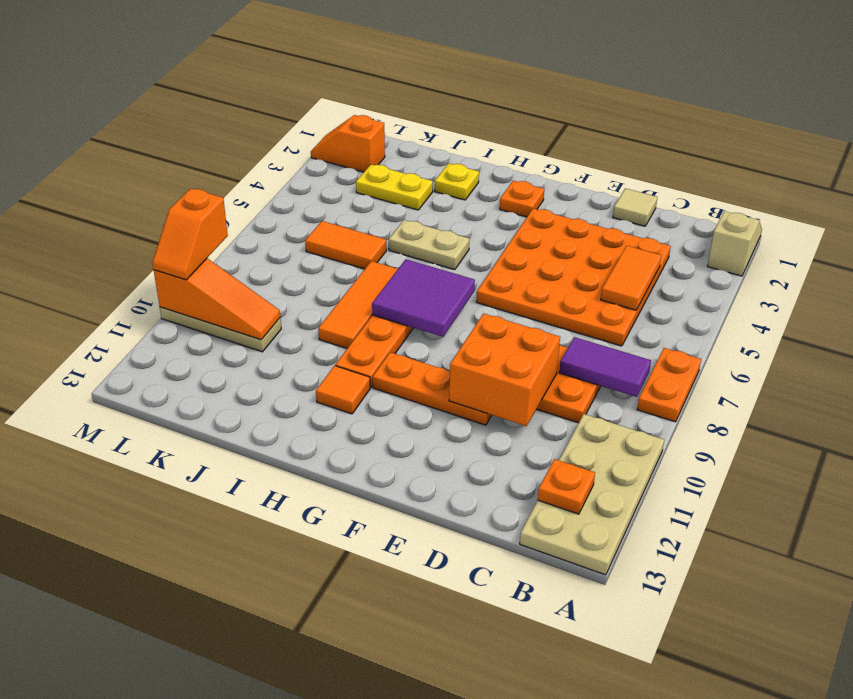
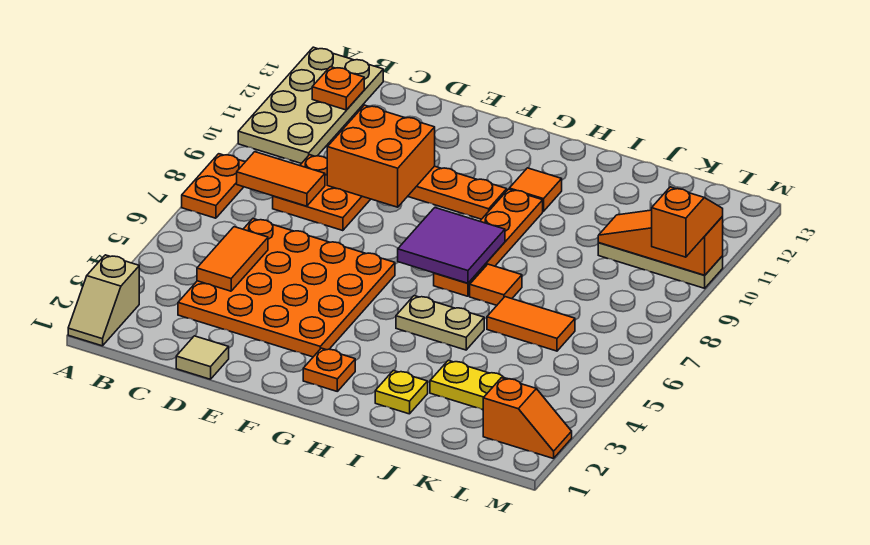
purple tile B8:C8 level 2 -> orange tile B8:C8 level 2
orange tile I7:I9 level 1 -> orange tile I7 level 1

